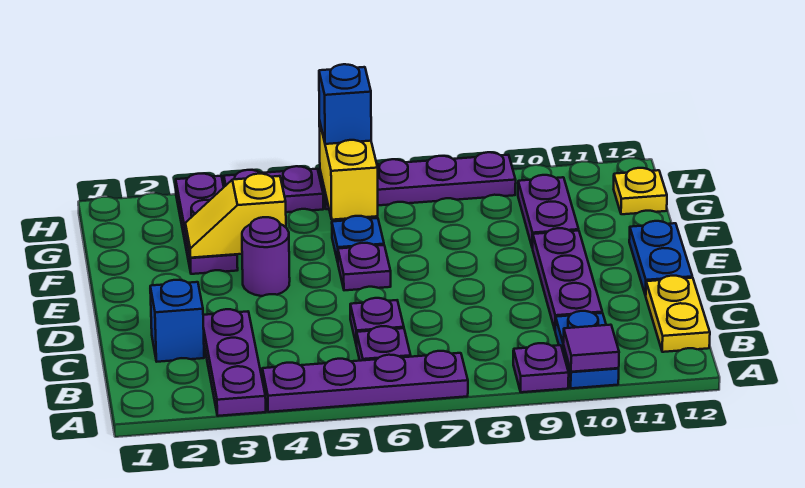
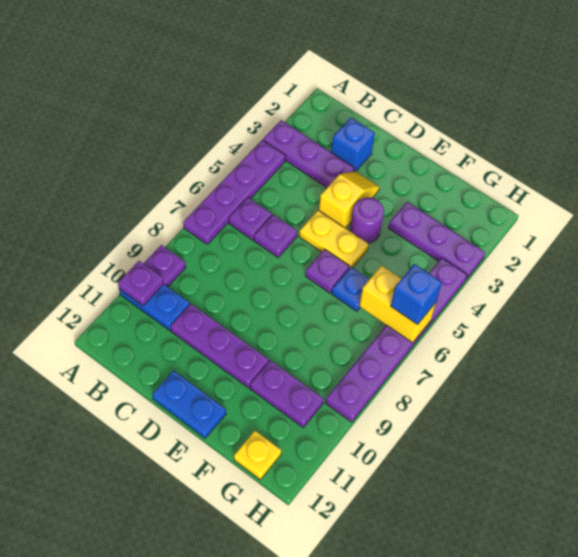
purple tile A10 level 2 -> purple plate A10 level 2
yellow plate B12:C12 level 1 -> yellow plate D5:E5 level 1
yellow slope F3:F4 level 2 top 4 -> yellow slope D3:D4 level 1 top 4

